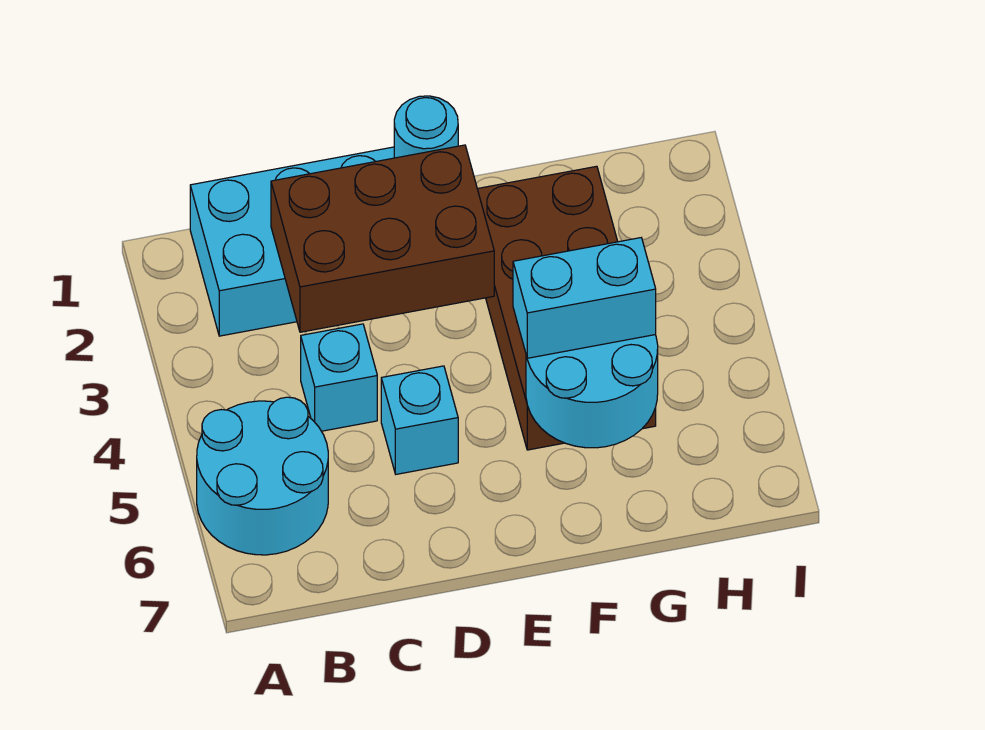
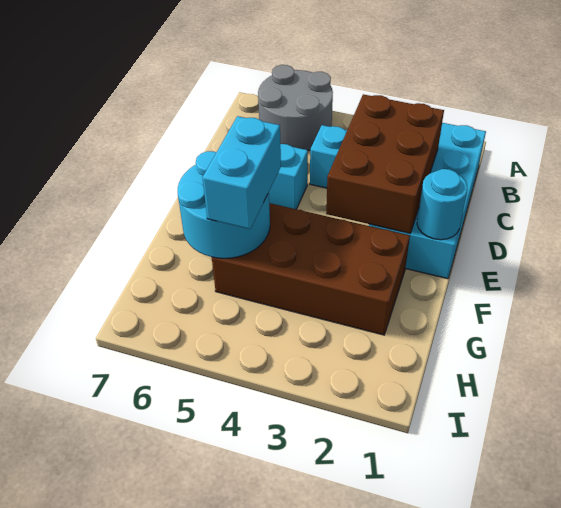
cyan round brick A5:B6 level 1 -> grey round brick A5:B6 level 1

